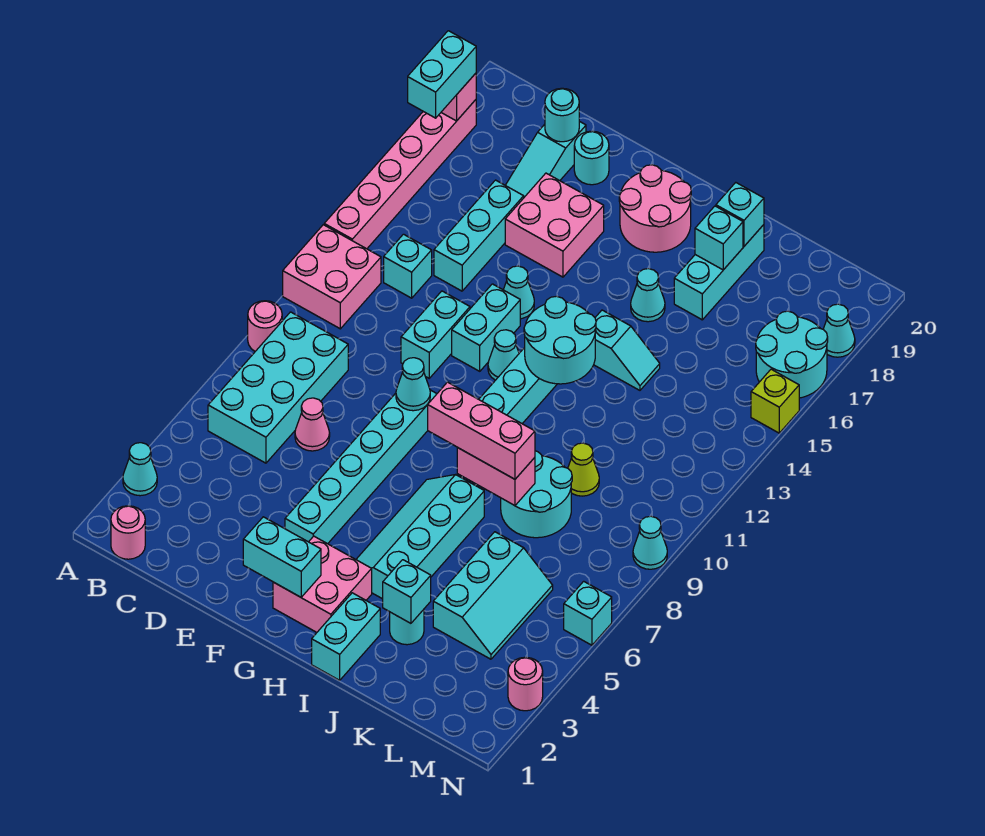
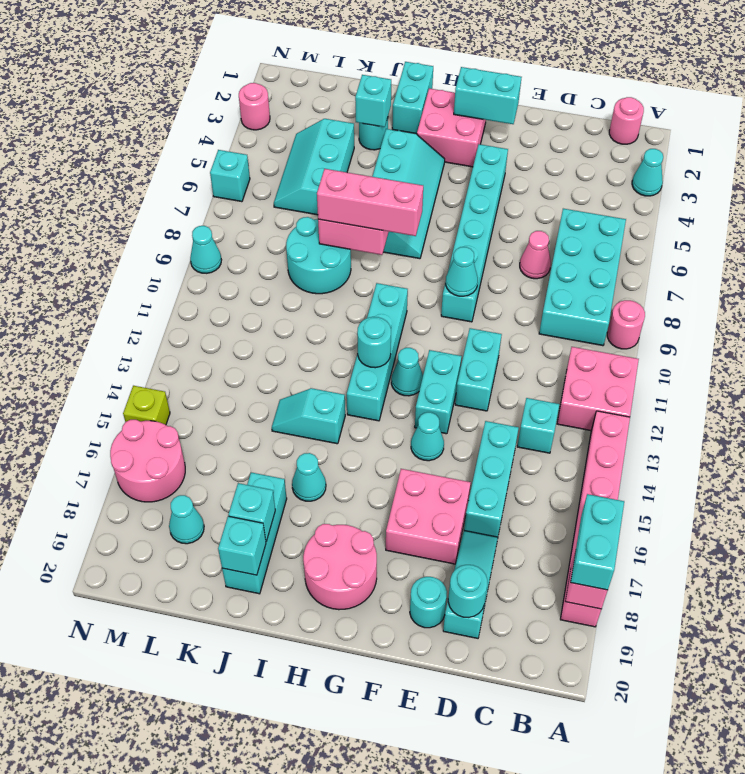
cyan round brick H12:I13 level 2 -> cyan round brick H12 level 2
lime cone K10 level 1 -> none
cyan round brick M16:N17 level 1 -> pink round brick M16:N17 level 1
cyan cone N18 level 1 -> cyan cone L18 level 1

